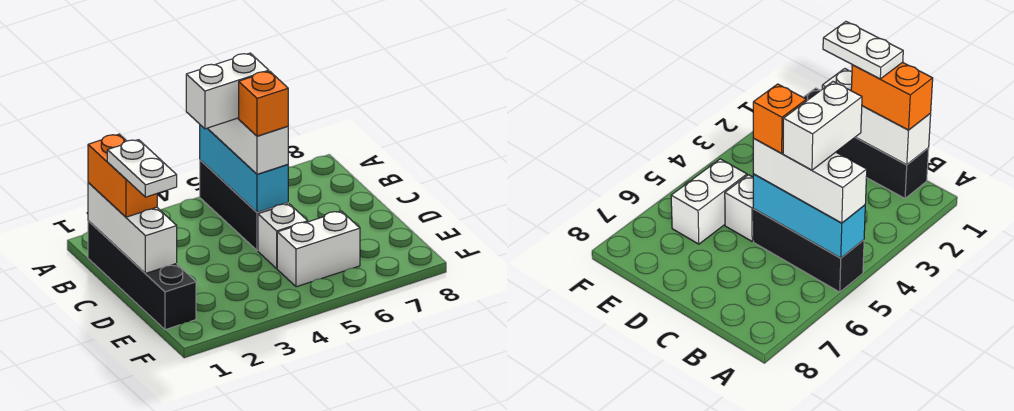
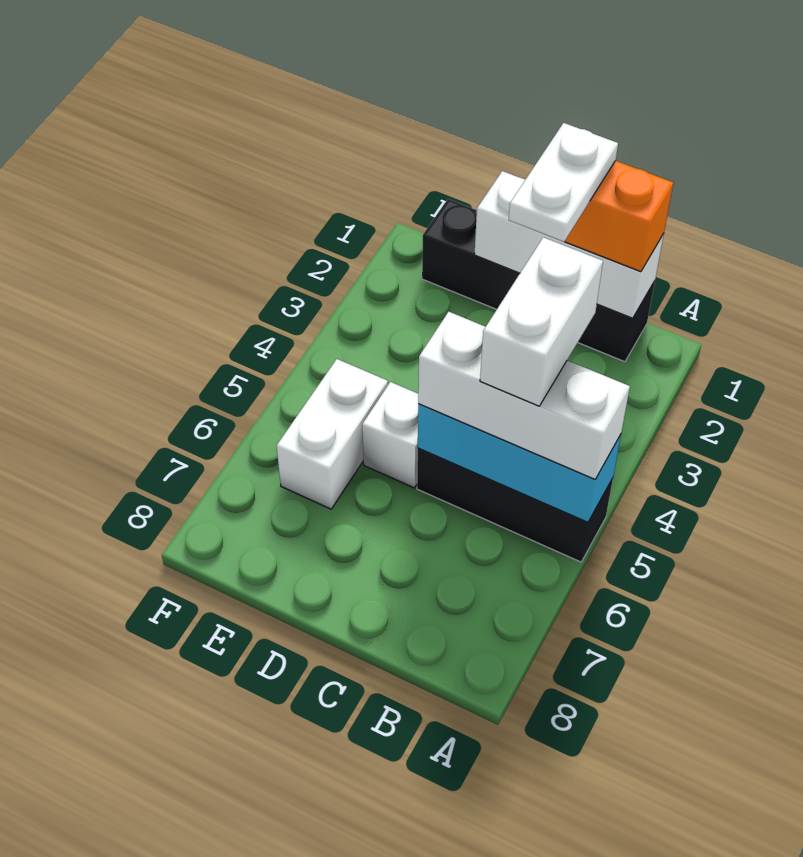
white plate C1:D1 level 4 -> white plate C1:C2 level 4
orange brick C5 level 4 -> none

